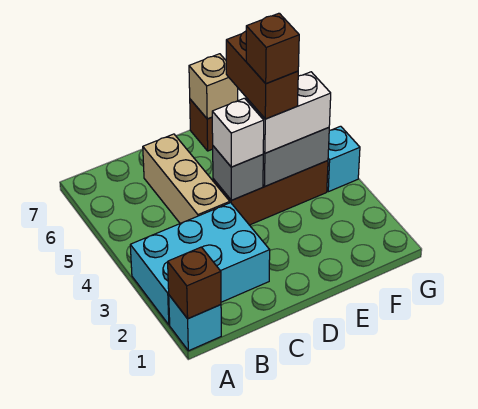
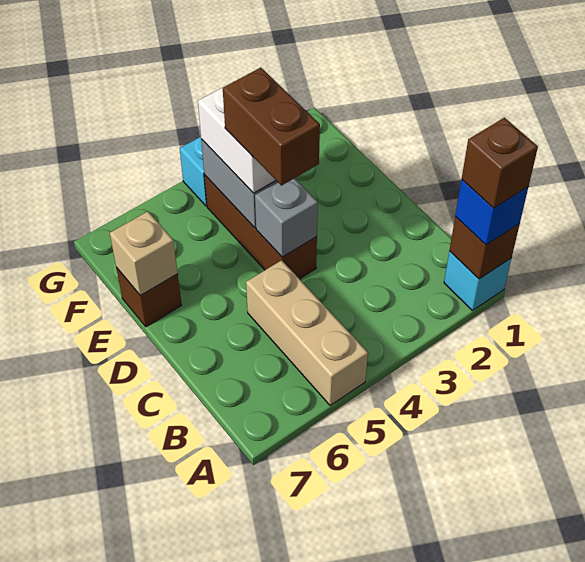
none -> blue brick A1 level 3
cyan brick A2:C3 level 1 -> none
tan brick C4:C6 level 1 -> tan brick A5:C5 level 1
white brick D4 level 3 -> none
brown brick E4:E5 level 4 -> brown brick D4:E4 level 4
brown brick E4 level 5 -> brown brick A1 level 4

